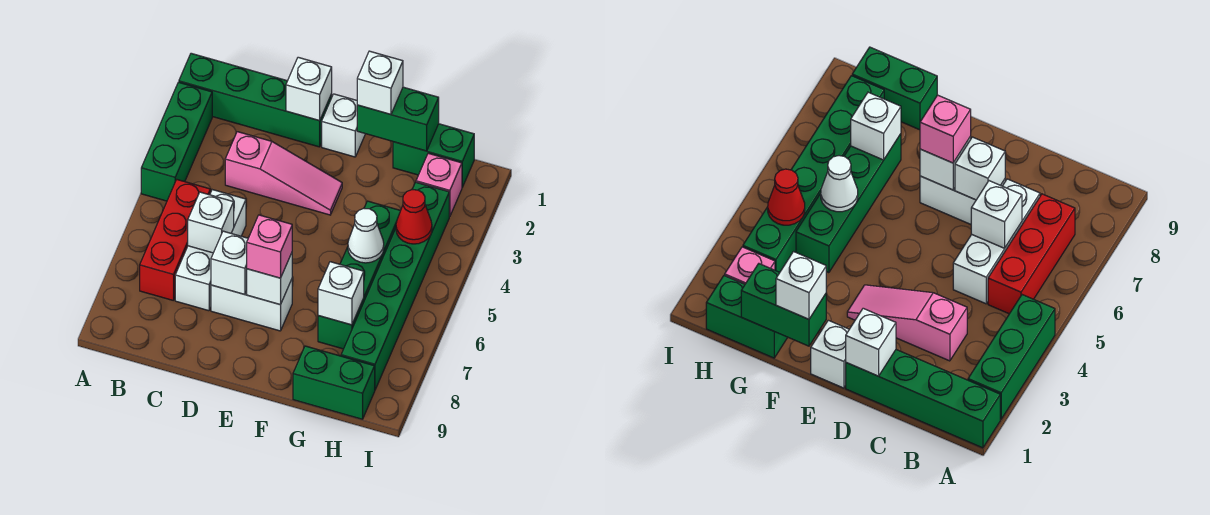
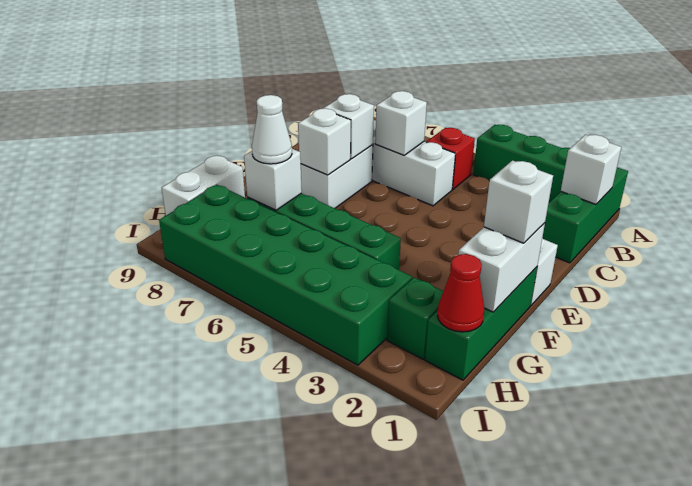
green brick A1:D1 level 1 -> green brick A1:C1 level 1
red brick B5:B7 level 1 -> red brick B5 level 1
pink slope C3:E3 level 1 top C -> none
white brick D1 level 2 -> white brick B1 level 2
pink brick E7 level 3 -> none
green brick F1:G1 level 2 -> white brick F1:G1 level 2
green brick G1:H1 level 1 -> green brick F1:H1 level 1
white cone G5 level 2 -> white cone G7 level 3
green brick G9:H9 level 1 -> white brick G9:H9 level 1
pink brick H2 level 1 -> green brick H2 level 1
green brick H3:H8 level 1 -> green brick H3:I8 level 1
red cone H4 level 2 -> red cone H1 level 2

